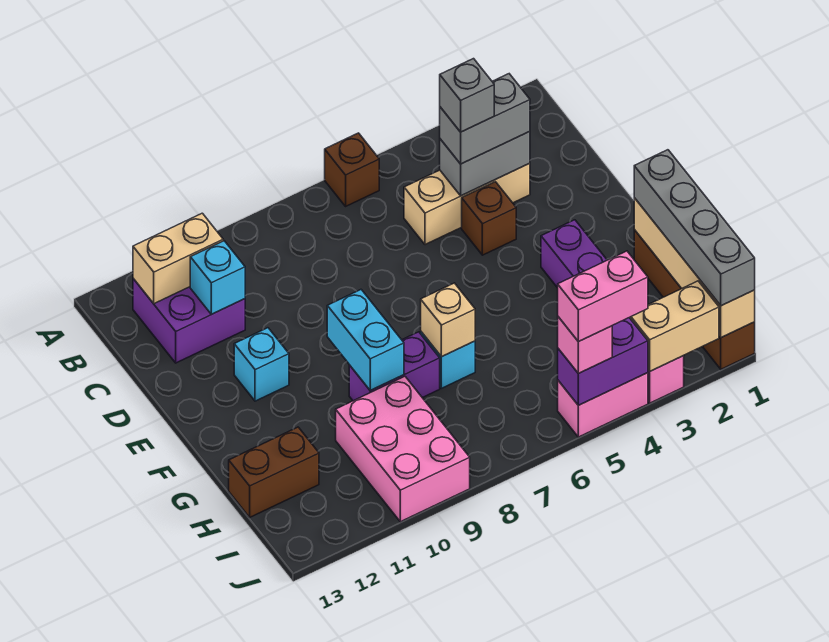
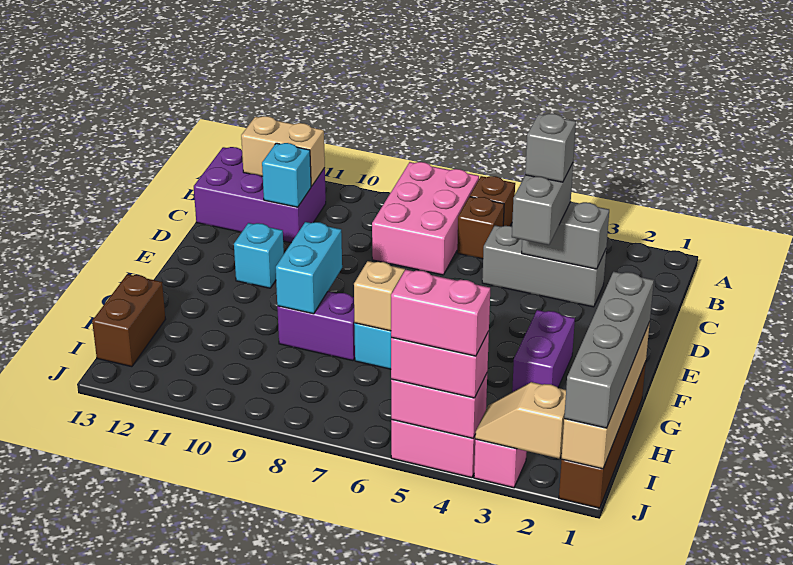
purple brick B11:C12 level 1 -> purple brick B11:C13 level 1
tan brick C3:C5 level 1 -> grey brick C3:C5 level 1
grey brick C3:C4 level 3 -> grey brick C4:D4 level 3
brown brick D4 level 1 -> brown brick B6 level 1
pink brick H9:J10 level 1 -> pink brick A7:C8 level 1
brown brick H12:H13 level 1 -> brown brick H13:I13 level 1
tan brick J2:J3 level 2 -> tan slope J2:J3 level 2 top 2
purple brick J4:J5 level 2 -> pink brick J4:J5 level 2
pink brick J5 level 3 -> pink brick J4:J5 level 3

